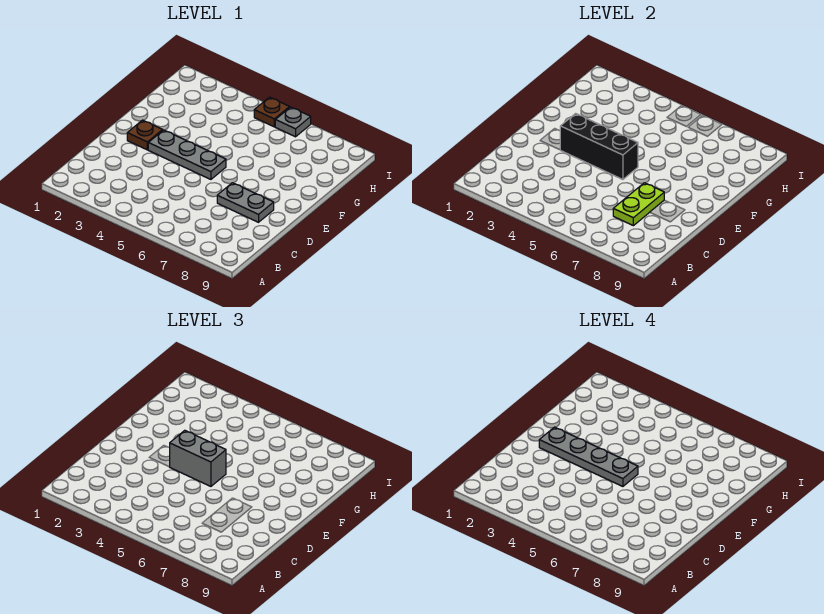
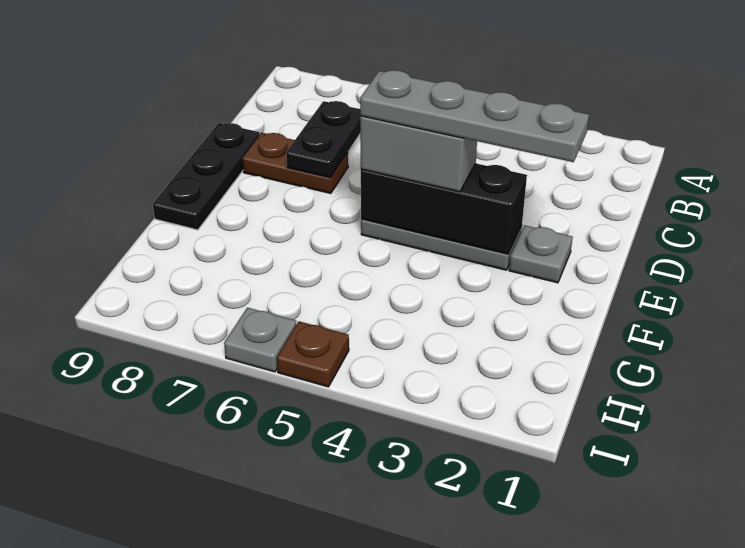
lime plate C7:D7 level 2 -> black plate C7:D7 level 2
grey plate D7:D8 level 1 -> brown plate D7:D8 level 1
none -> black plate D9:F9 level 1
brown plate E2 level 1 -> grey plate E2 level 1

